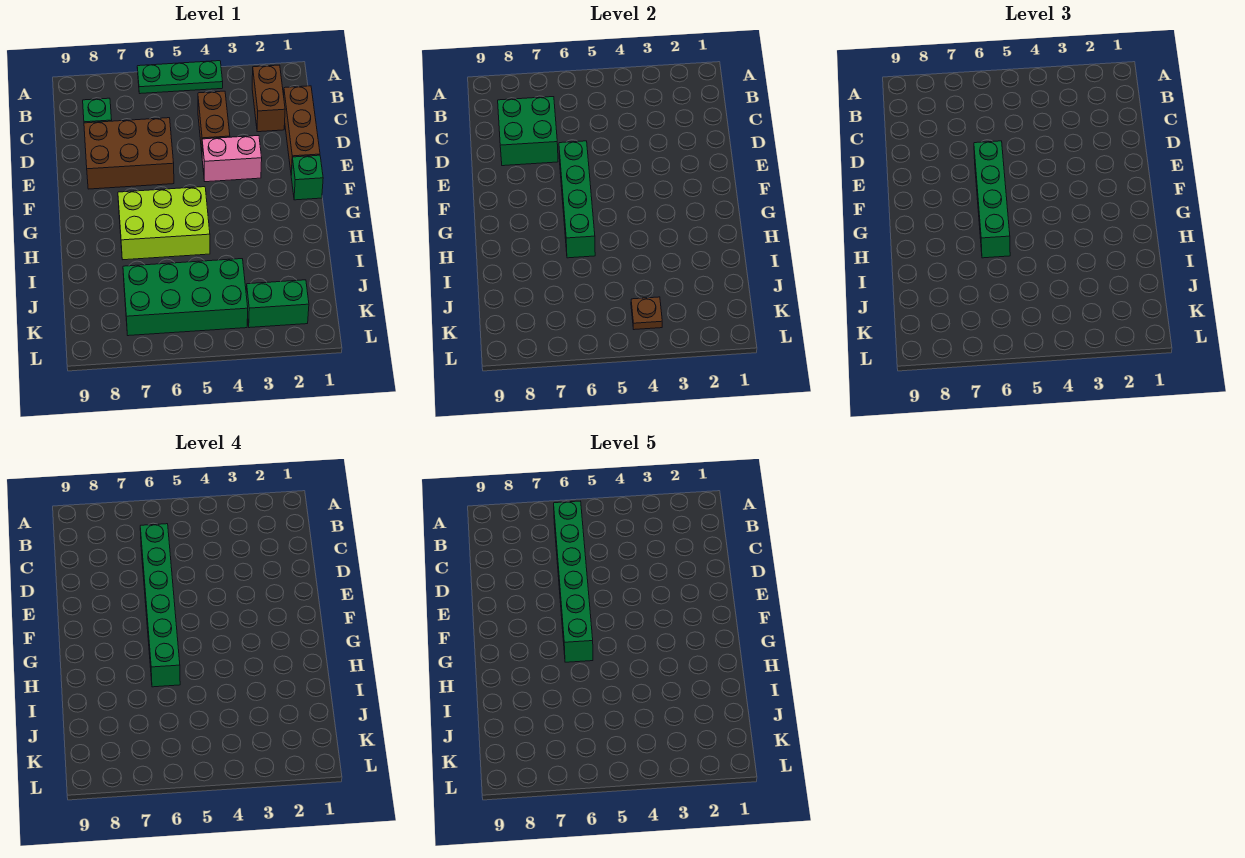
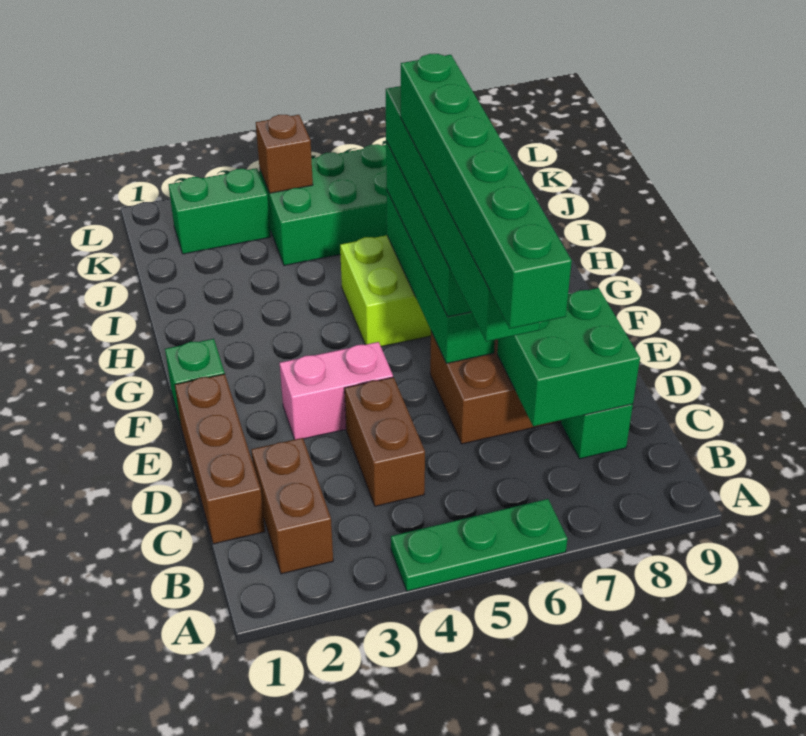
brown plate K4 level 2 -> brown brick K4 level 2

